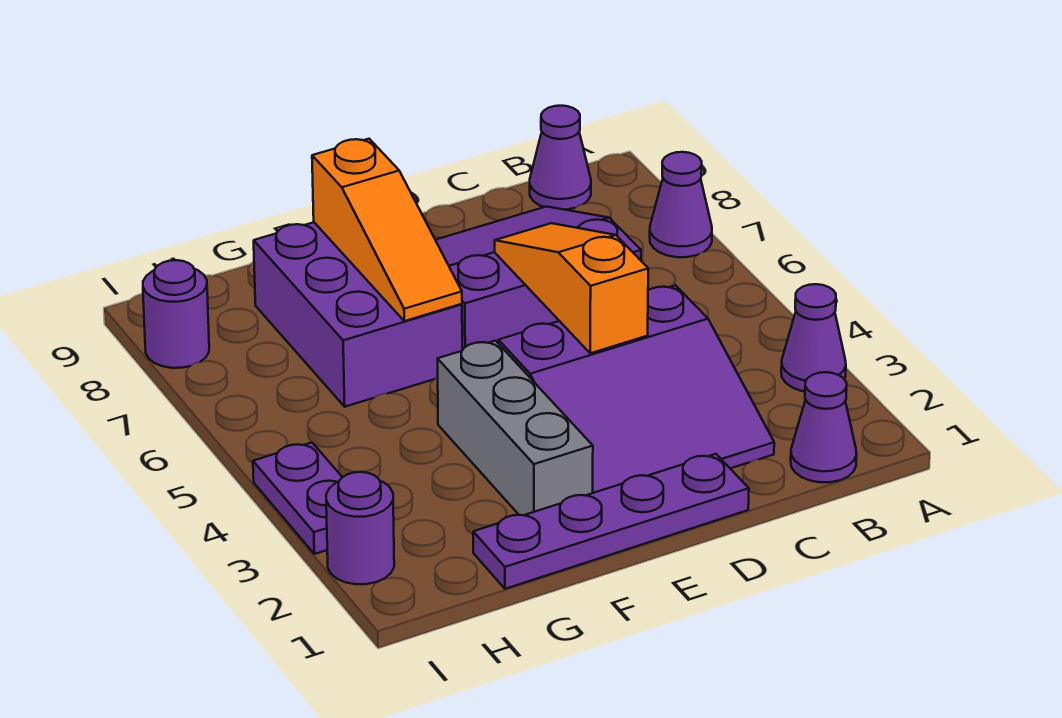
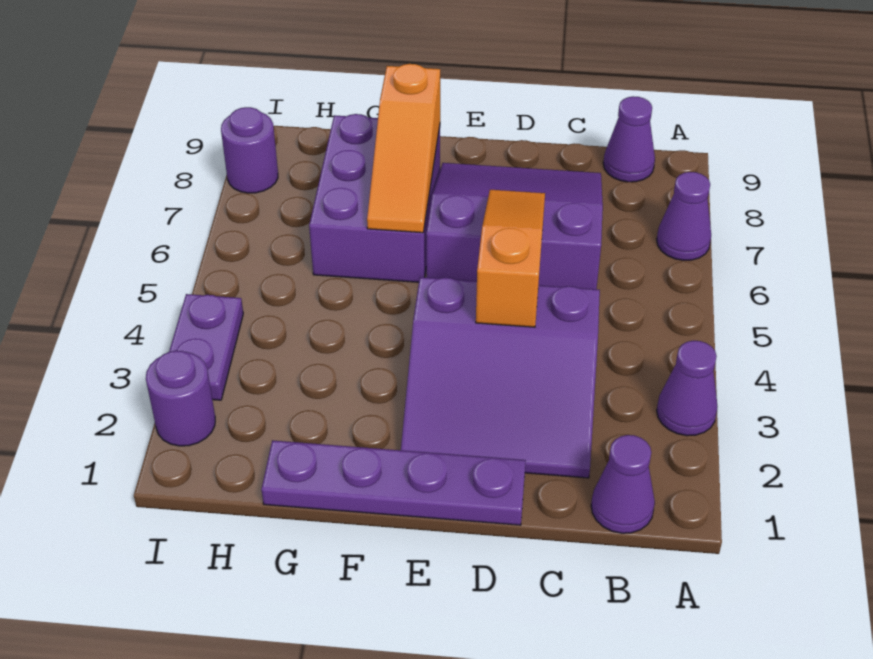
grey brick F2:F4 level 1 -> none

